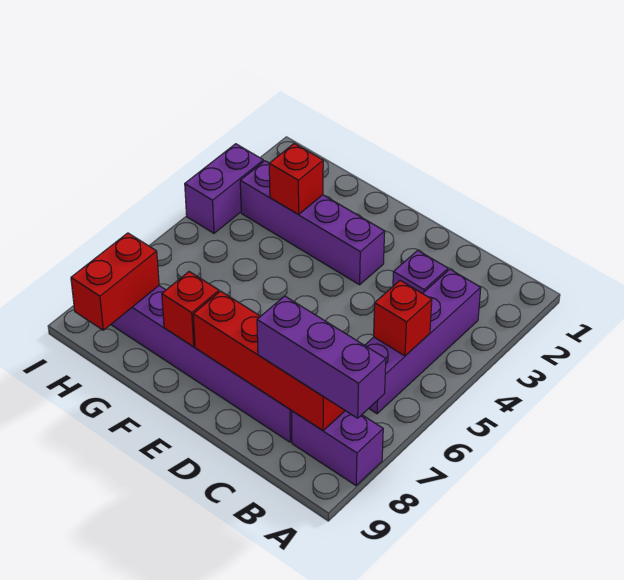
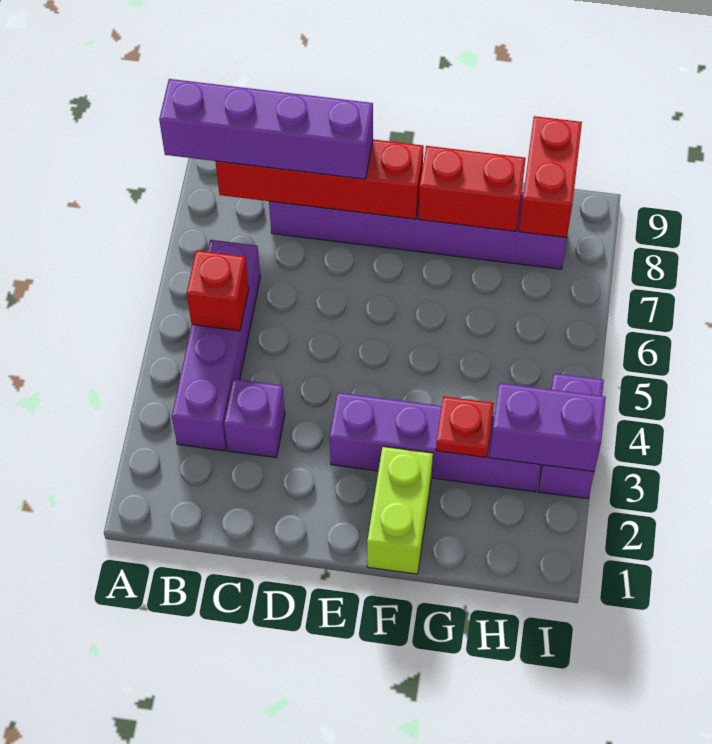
purple brick A8:B8 level 1 -> purple brick H3:I3 level 2
purple brick A8:C8 level 3 -> purple brick A8:D8 level 3
none -> lime brick F1:F2 level 1
red brick F8 level 2 -> red brick F8:G8 level 2
red brick G3 level 2 -> red plate G3 level 2

